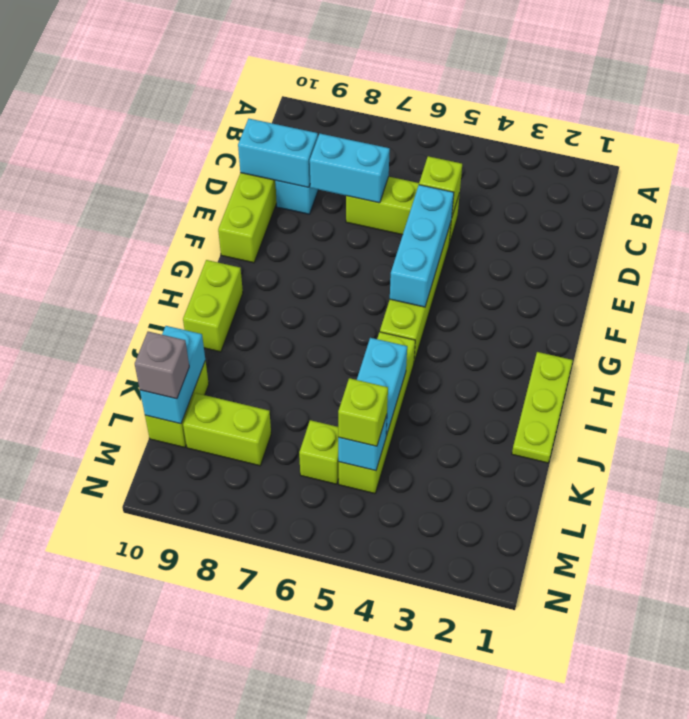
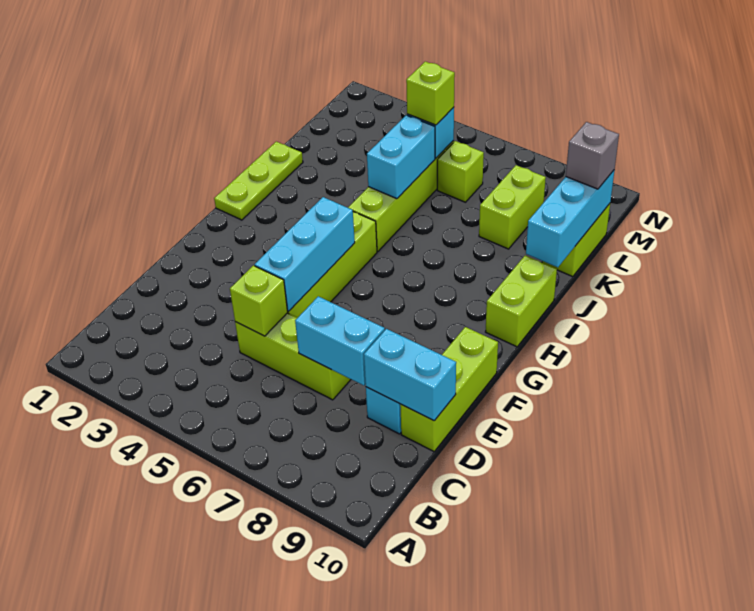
cyan brick K10:L10 level 2 -> cyan brick J10:L10 level 2
lime brick L8:L9 level 1 -> lime brick K8:L8 level 1

